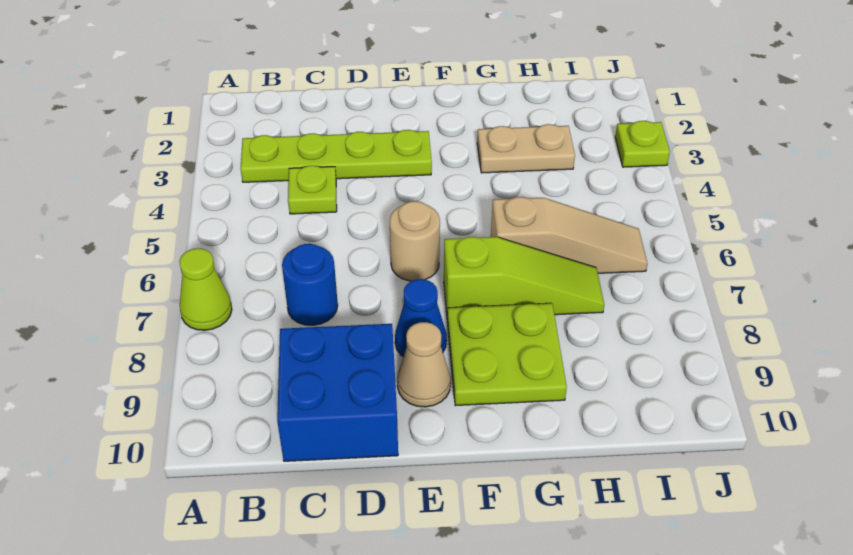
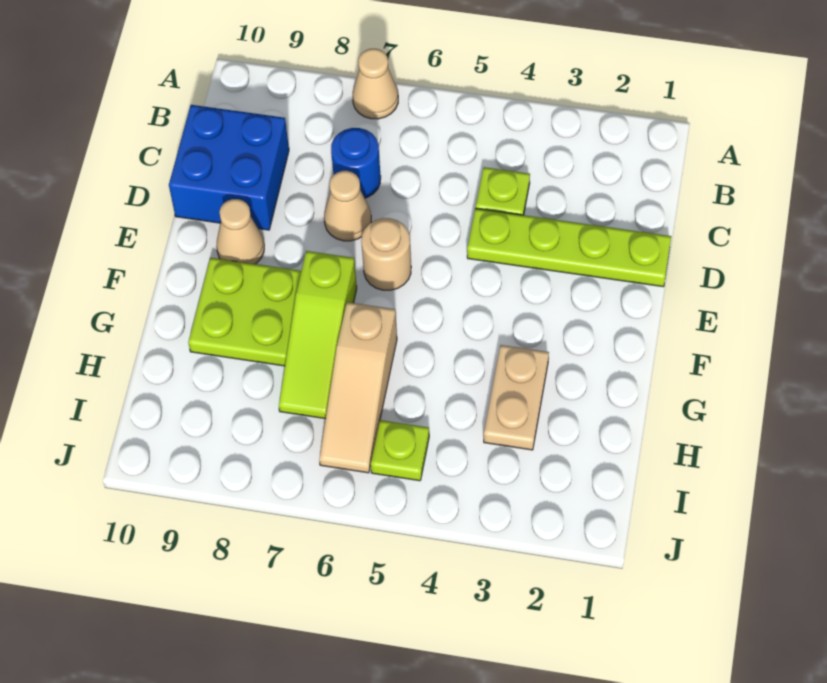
lime cone A7 level 1 -> tan cone A7 level 1
lime plate B3:E3 level 1 -> lime plate D1:D4 level 1
none -> tan cone D7 level 1
blue cone E8 level 1 -> none
lime plate J3 level 1 -> lime plate I5 level 1

